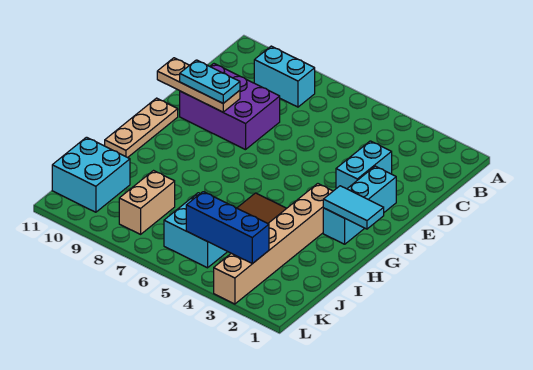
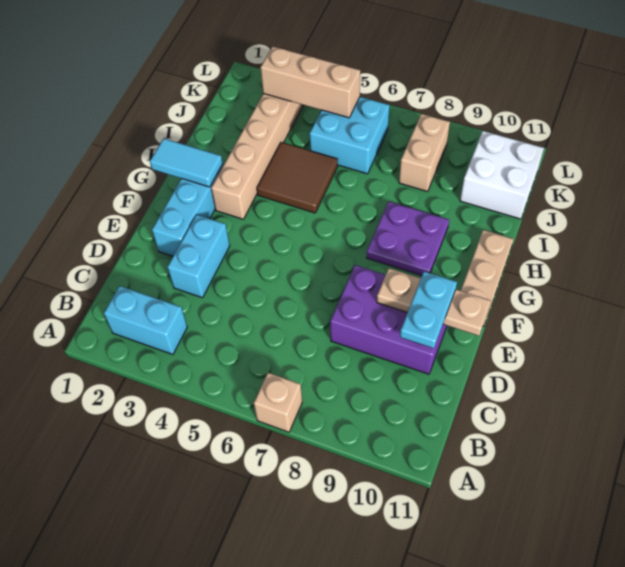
none -> tan brick A7 level 1
cyan brick B8:B9 level 1 -> cyan brick B2:B3 level 1
cyan plate E9:E10 level 3 -> cyan plate D10:E10 level 3
none -> purple plate G8:H9 level 1
cyan brick J10:K11 level 1 -> white brick J10:K11 level 1
blue brick K3:K5 level 2 -> tan brick K3:K5 level 2

